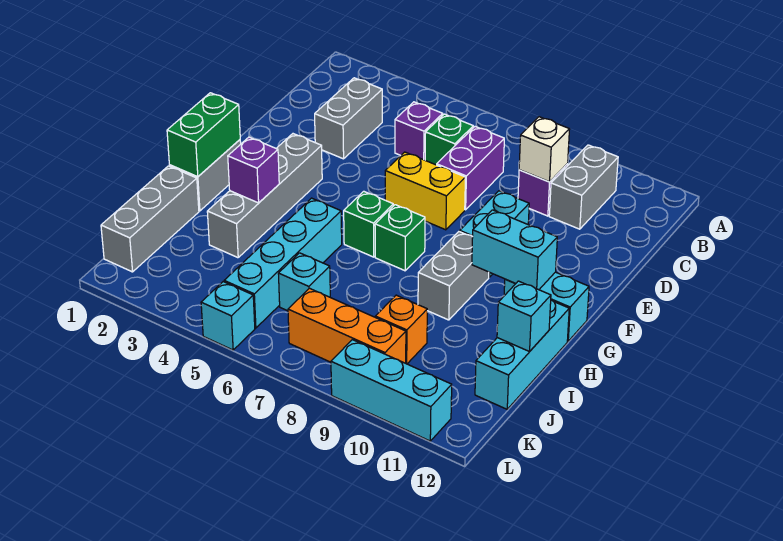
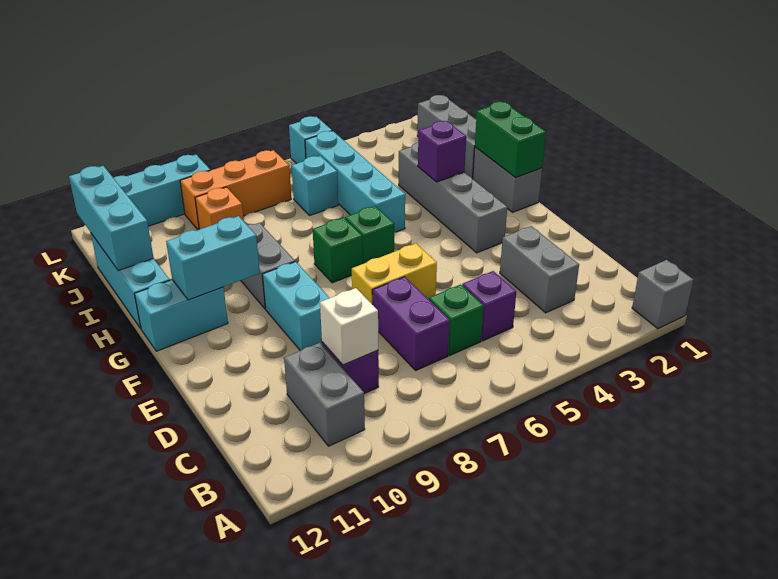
none -> grey brick A1 level 1
cyan brick I12 level 2 -> cyan brick I12:K12 level 2

